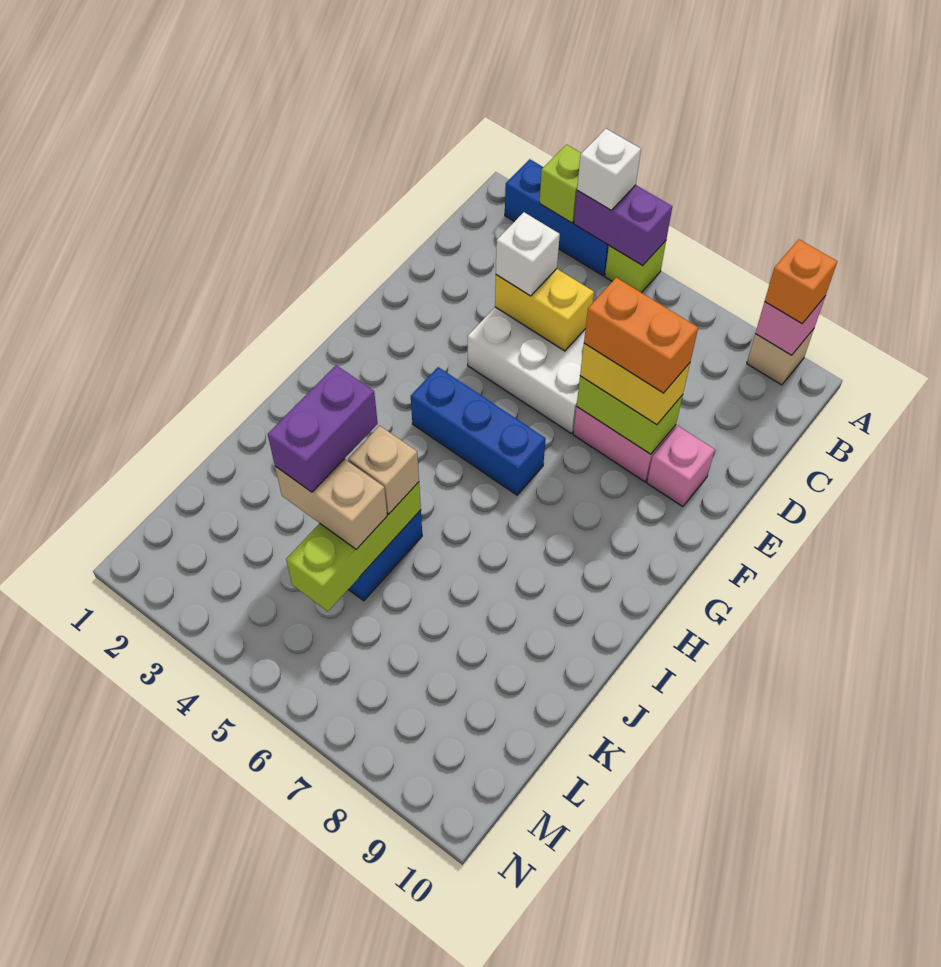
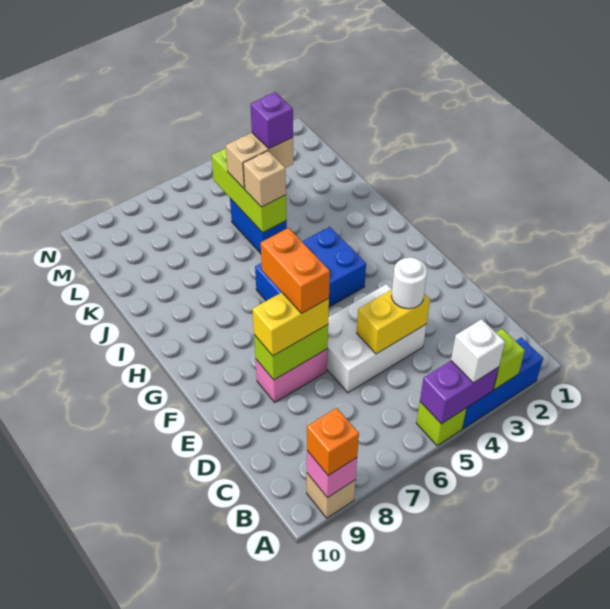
white brick D4 level 3 -> white round brick D4 level 3
orange brick E7:E8 level 4 -> orange brick E7:F7 level 4
pink brick E9 level 1 -> none
blue brick G4:G6 level 1 -> blue brick G4:H6 level 1
purple brick J4:K4 level 4 -> purple brick K4 level 4

